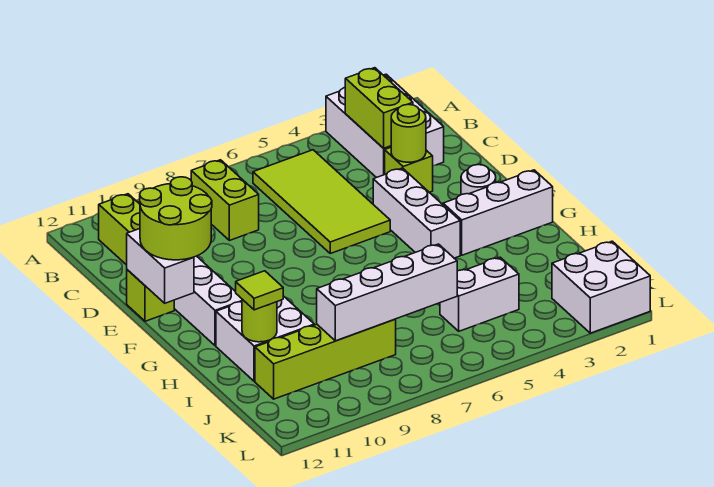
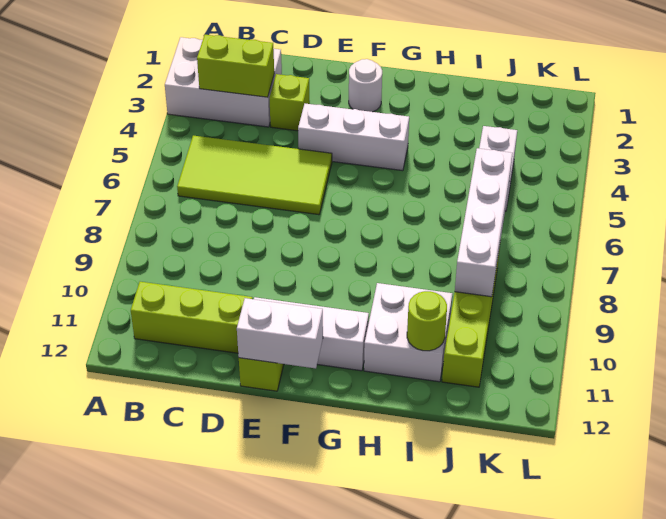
lime brick B8:C8 level 1 -> none
lime round brick D3 level 2 -> none
lime round brick E11:F12 level 3 -> none
white brick G1:G3 level 1 -> none
lime tile I11 level 3 -> none
white brick K1:L2 level 1 -> none

